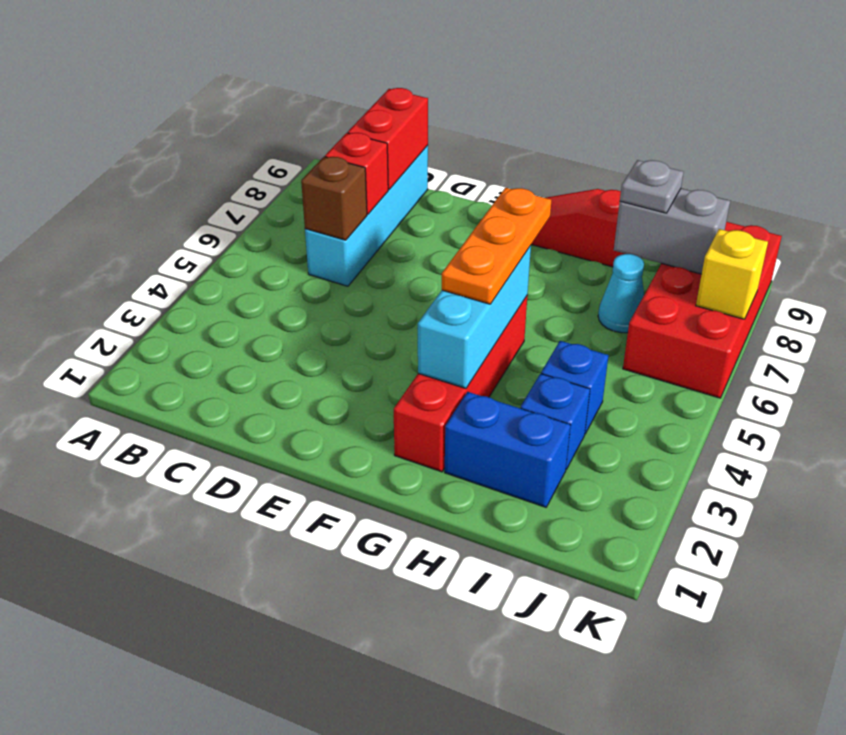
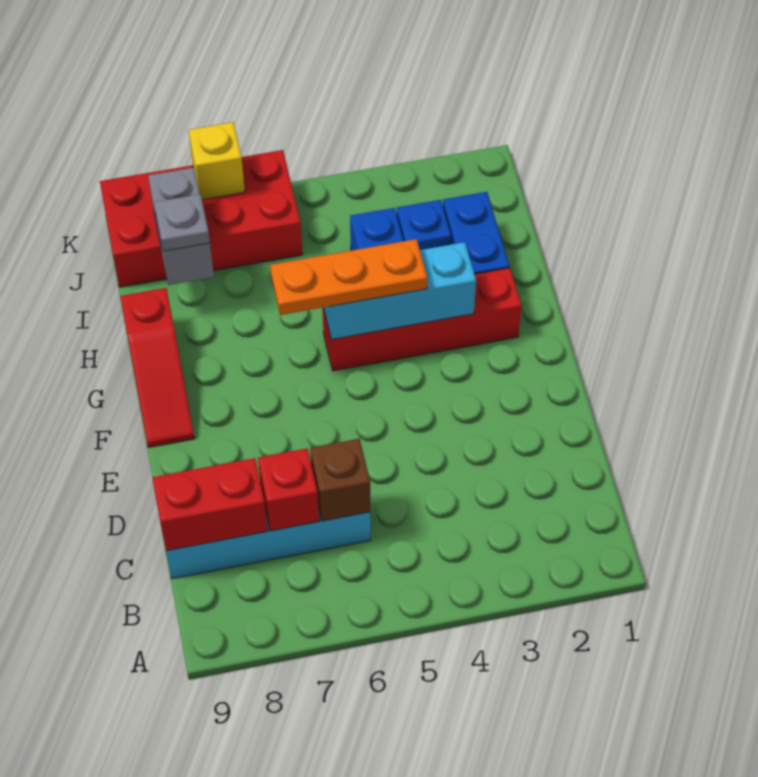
cyan cone I7 level 1 -> none

